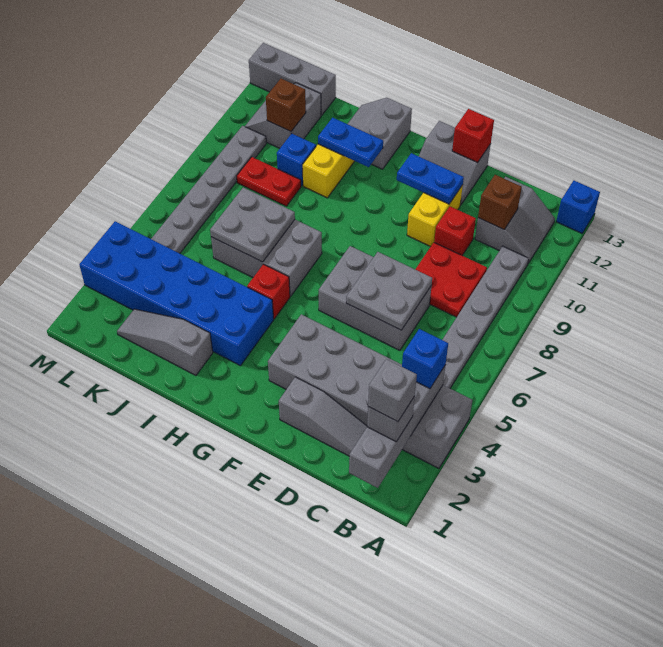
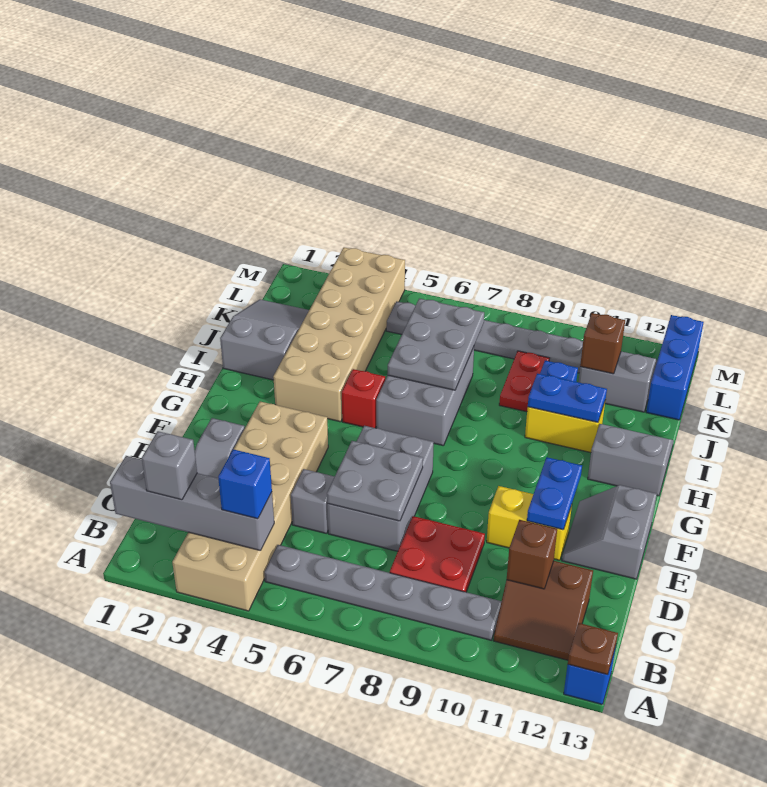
grey brick A3:F4 level 1 -> tan brick A3:F4 level 1
none -> brown plate A13 level 2
grey brick B2 level 4 -> grey brick D5 level 1
grey slope B11:C12 level 1 top C -> brown slope B11:C12 level 1 top C
red brick D10 level 1 -> none
red brick E13 level 2 -> none
blue brick H3:M4 level 1 -> tan brick H3:M4 level 1
blue plate H11:I11 level 2 -> blue plate I10:I11 level 2
grey slope I2:K2 level 1 top I -> grey slope I1:K2 level 1 top I
grey plate I6:J7 level 2 -> grey plate I6:K7 level 2
grey brick K13:M13 level 1 -> blue brick K13:M13 level 1

